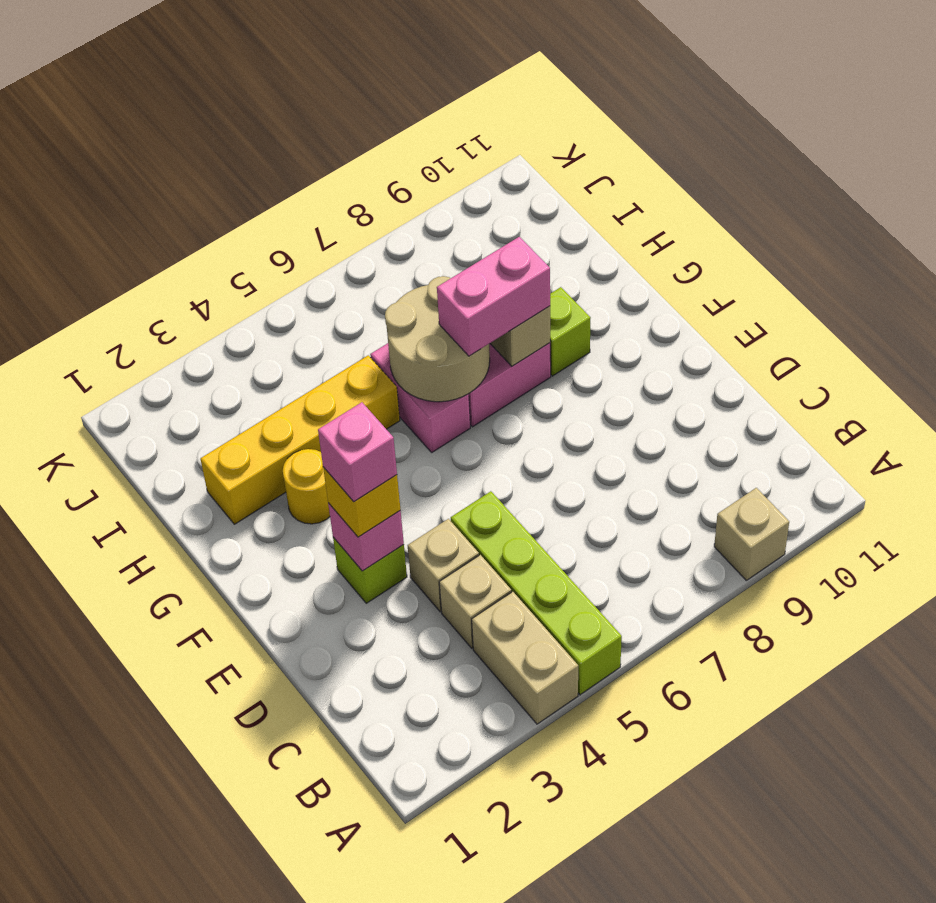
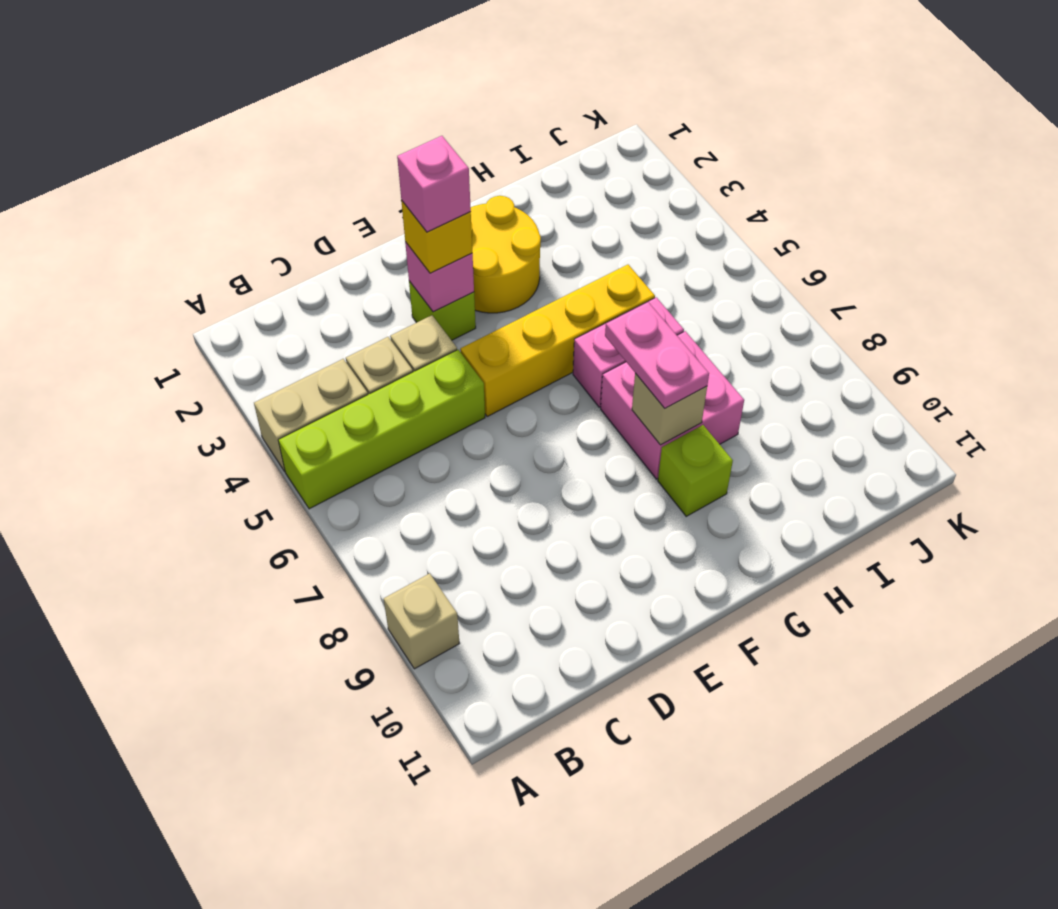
yellow round brick G3 level 1 -> yellow round brick F2:G3 level 1
tan round brick G6:H7 level 2 -> none
pink brick G7:G8 level 3 -> pink plate G7:G8 level 3
yellow brick H2:H5 level 1 -> yellow brick E5:H5 level 1

